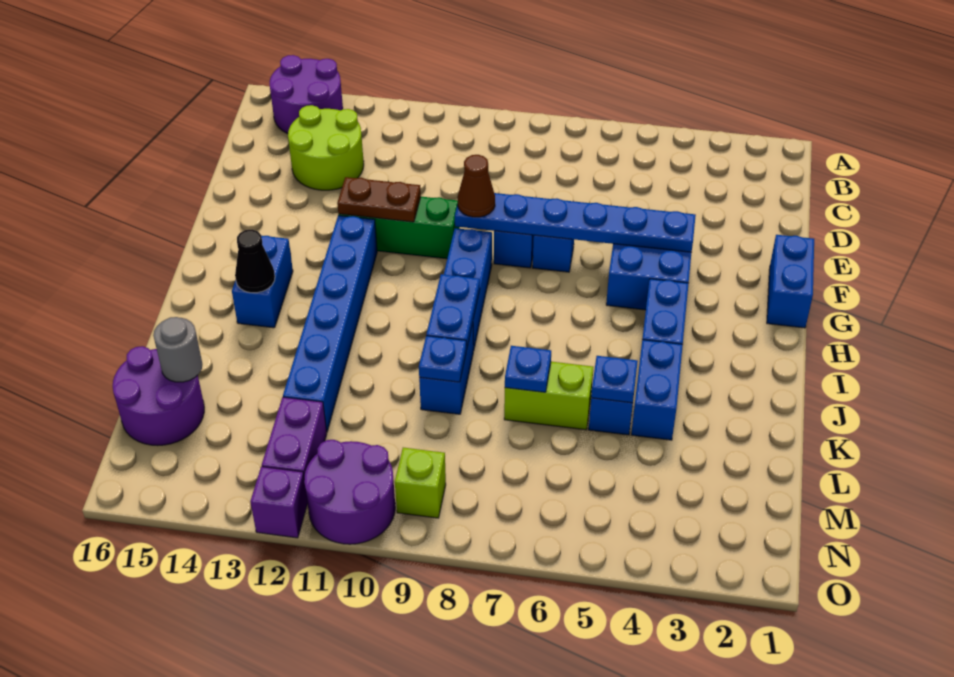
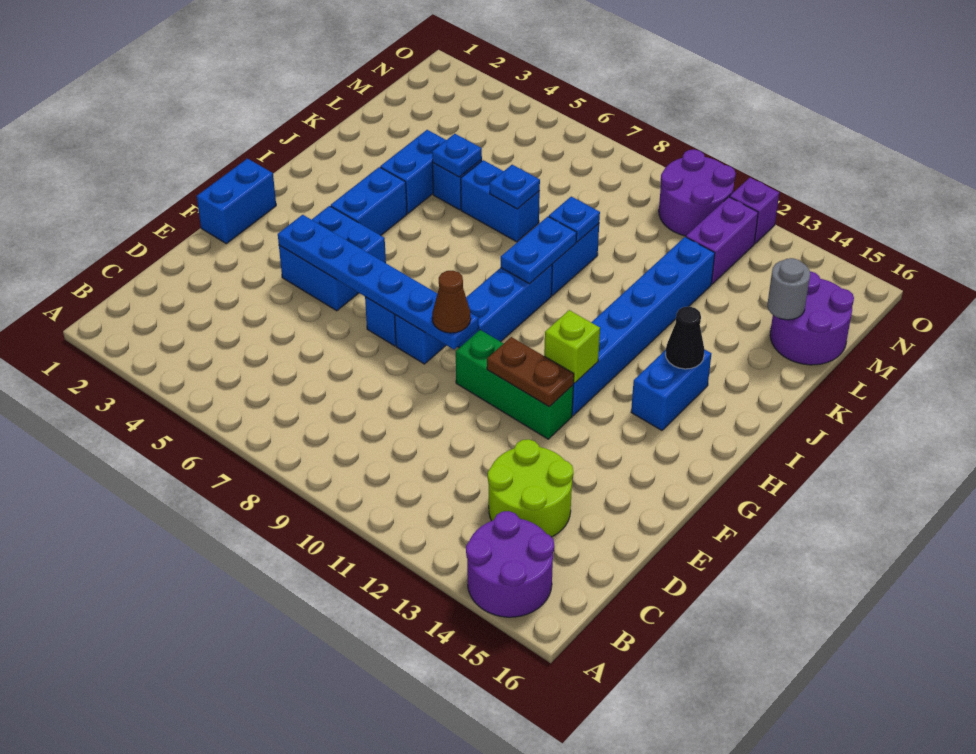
lime brick K6:K7 level 1 -> blue brick K6:K7 level 1
lime brick N9 level 1 -> lime brick G12 level 2

